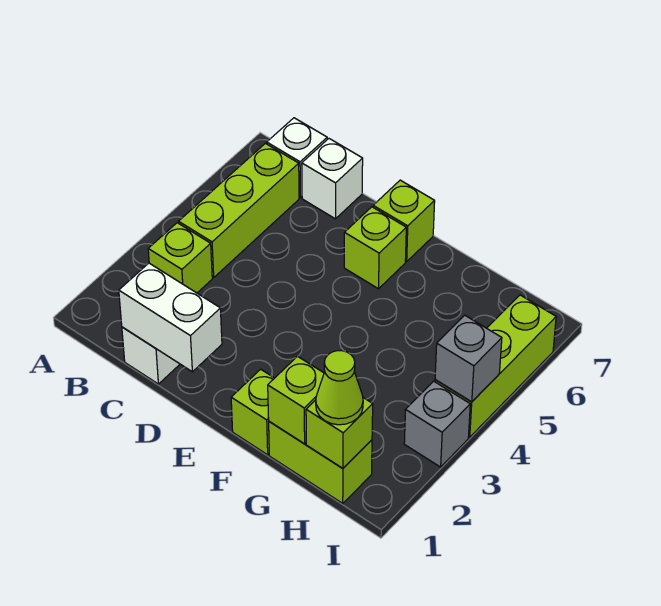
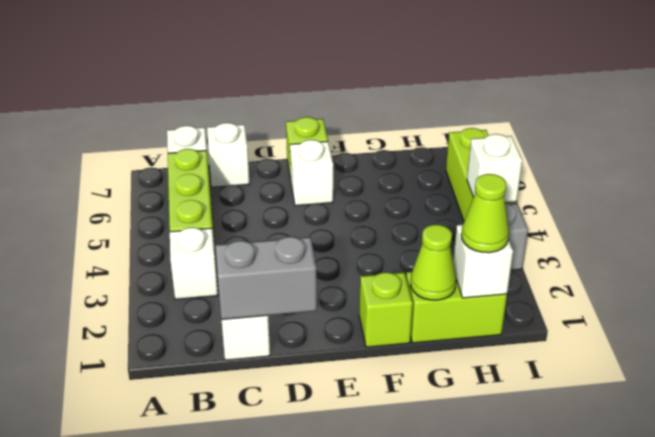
lime brick B3 level 1 -> white brick B3 level 1
white brick C1:D1 level 2 -> grey brick C1:D1 level 2
lime brick E6 level 1 -> white brick E6 level 1
lime brick G1 level 2 -> lime cone G1 level 2
lime brick H1 level 2 -> white brick H1 level 2
grey brick I4 level 2 -> white brick I4 level 2

